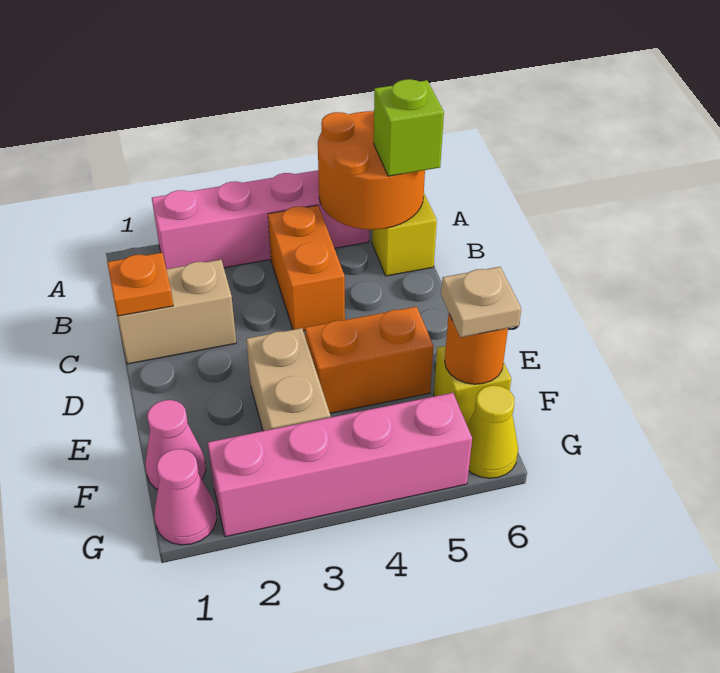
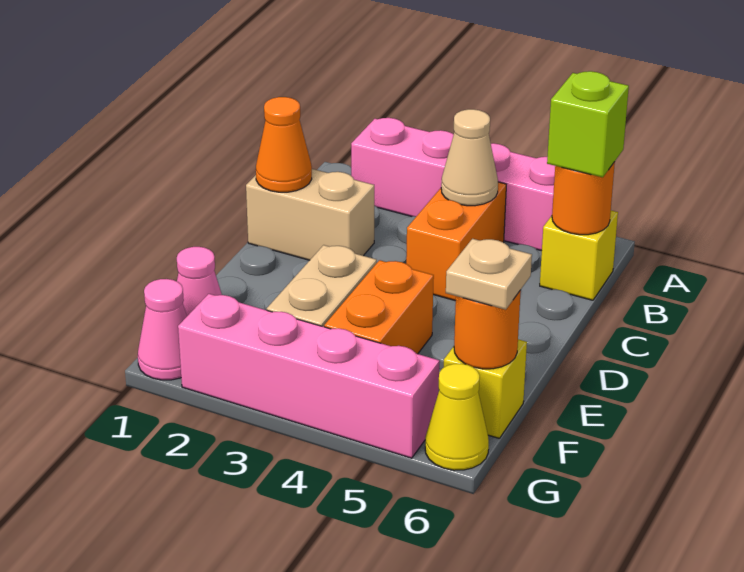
orange round brick A5:B6 level 2 -> orange round brick B6 level 2
none -> tan cone B4 level 2
orange plate C1 level 2 -> orange cone C1 level 2
orange brick E4:E5 level 1 -> orange brick E4:F4 level 1

